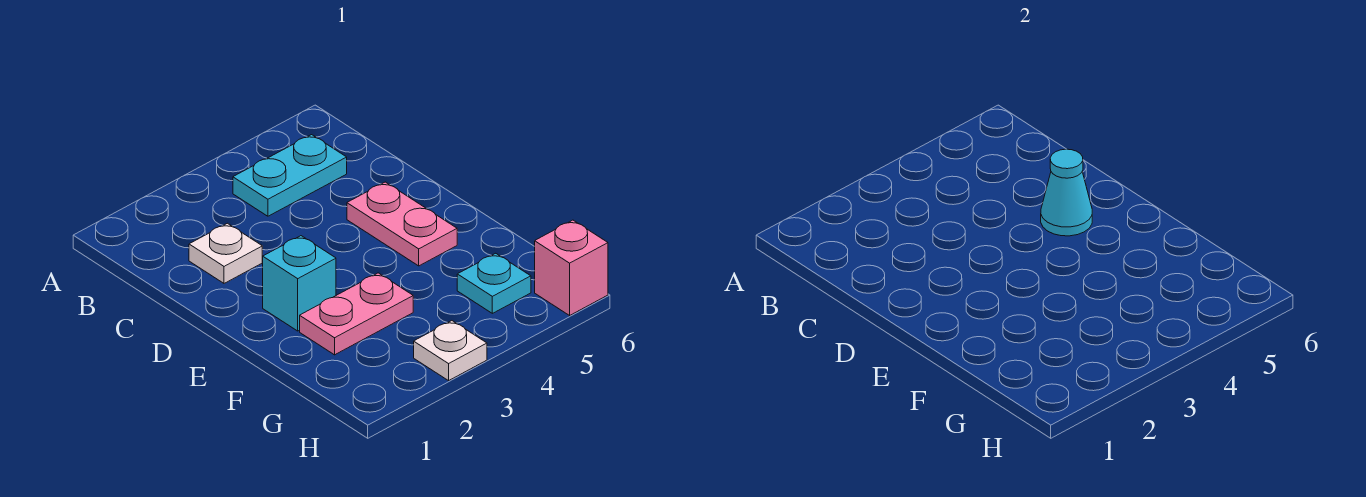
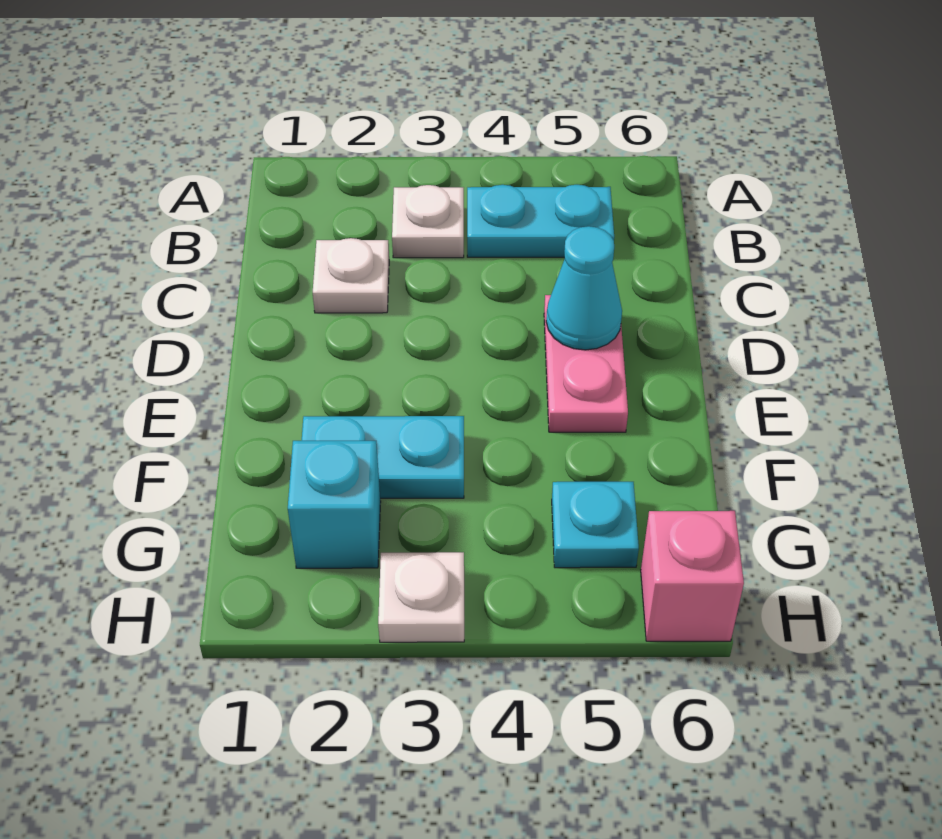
none -> white plate B3 level 1
cyan brick E2 level 1 -> cyan brick G2 level 1
pink plate F2:F3 level 1 -> cyan plate F2:F3 level 1

